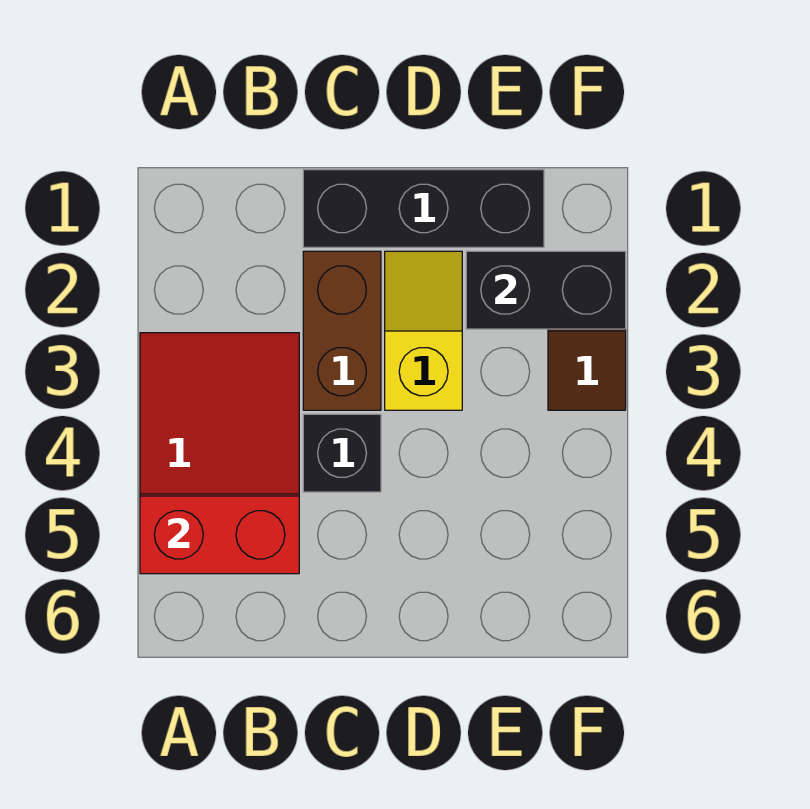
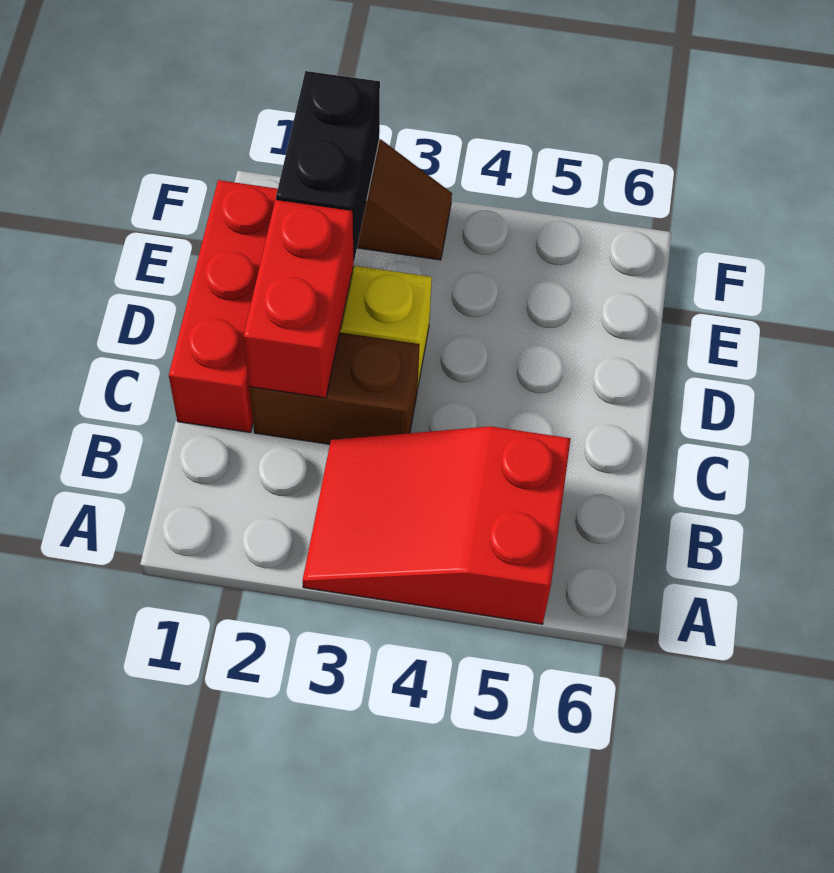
red brick A5:B5 level 2 -> red brick C2:D2 level 2
black brick C1:E1 level 1 -> red brick C1:E1 level 1
black brick C4 level 1 -> none

